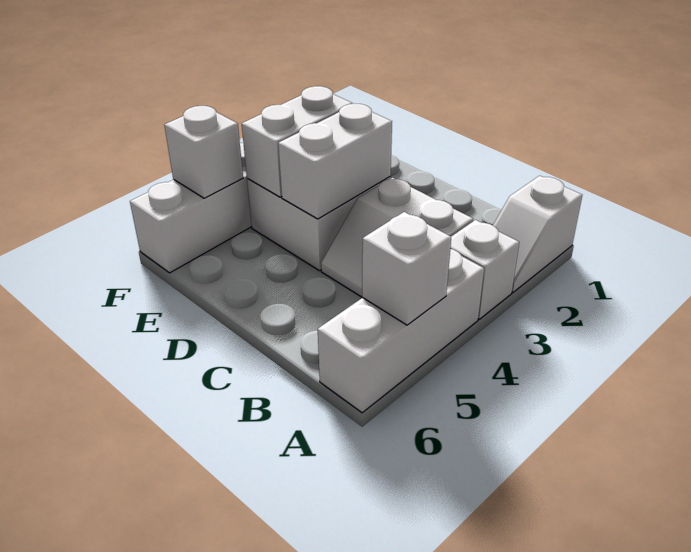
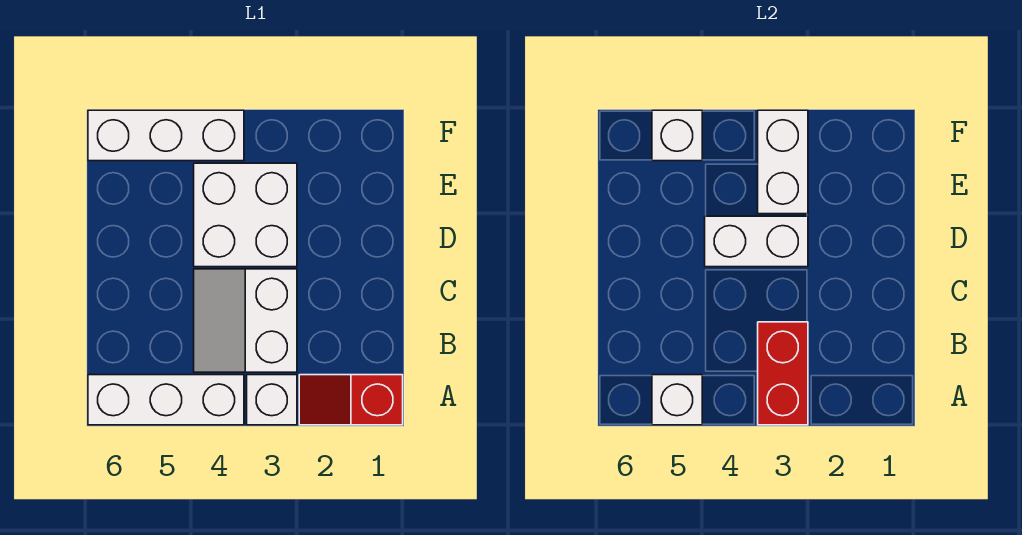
white slope A1:A2 level 1 top 1 -> red slope A1:A2 level 1 top 1
none -> red brick A3:B3 level 2
white brick E3:E4 level 2 -> white brick E3:F3 level 2

